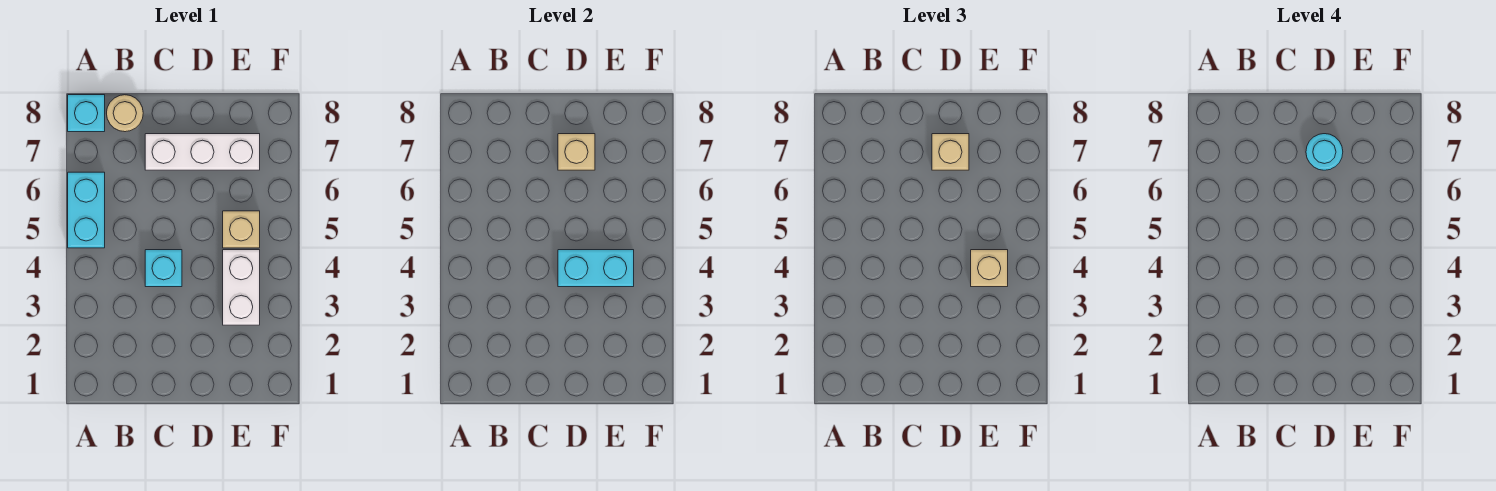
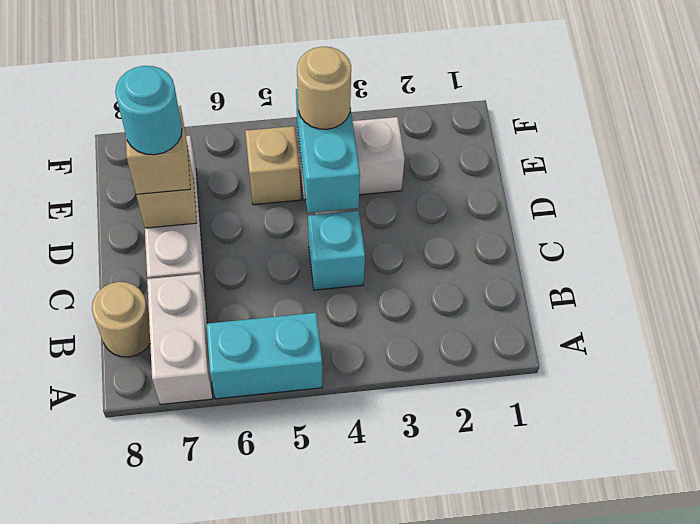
none -> white brick A7:B7 level 1
cyan brick A8 level 1 -> none
tan brick E4 level 3 -> tan round brick E4 level 3

